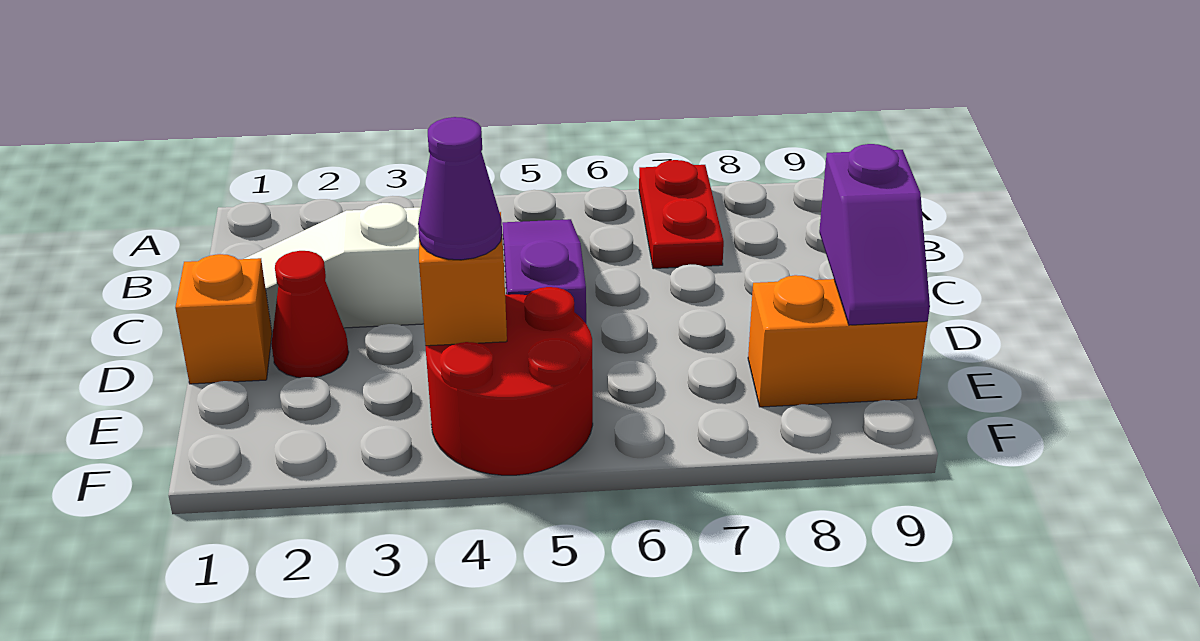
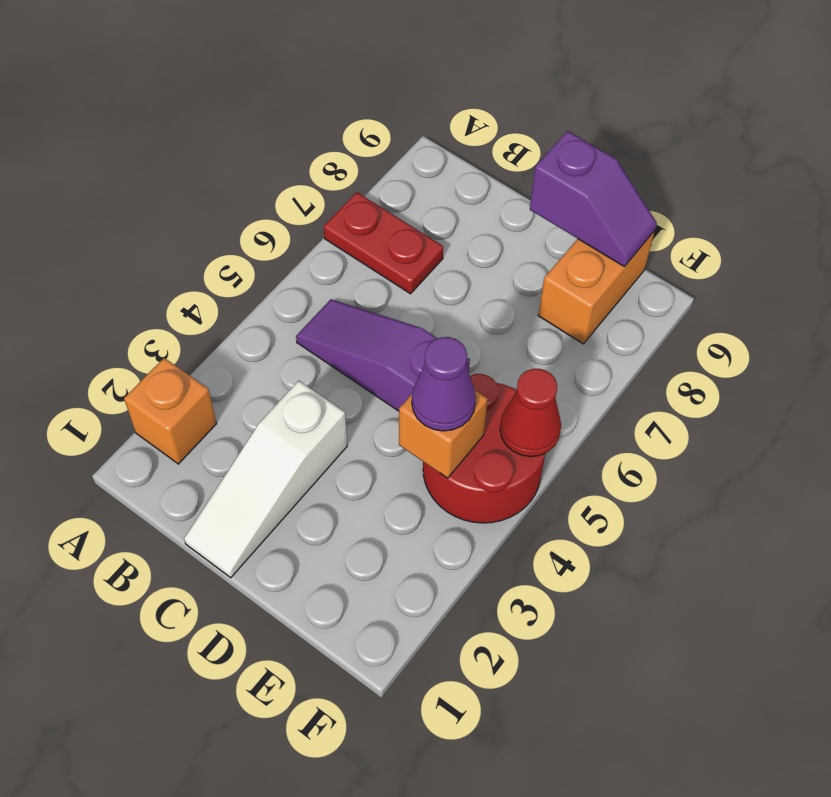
orange brick D1 level 1 -> orange brick A2 level 1
red cone D2 level 1 -> red cone F5 level 2

